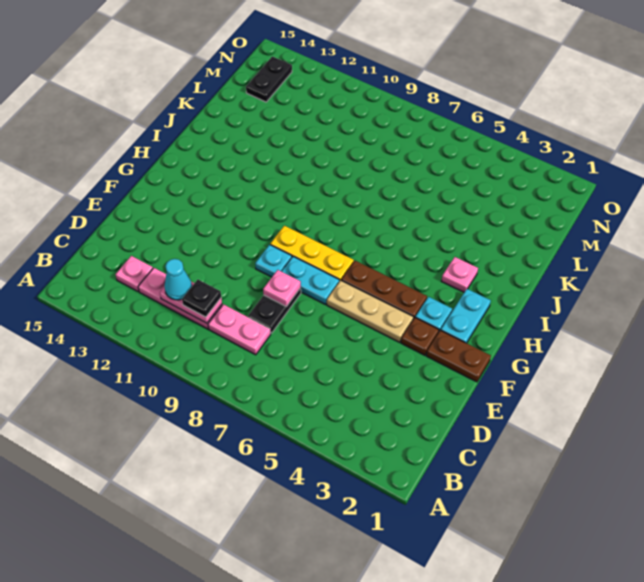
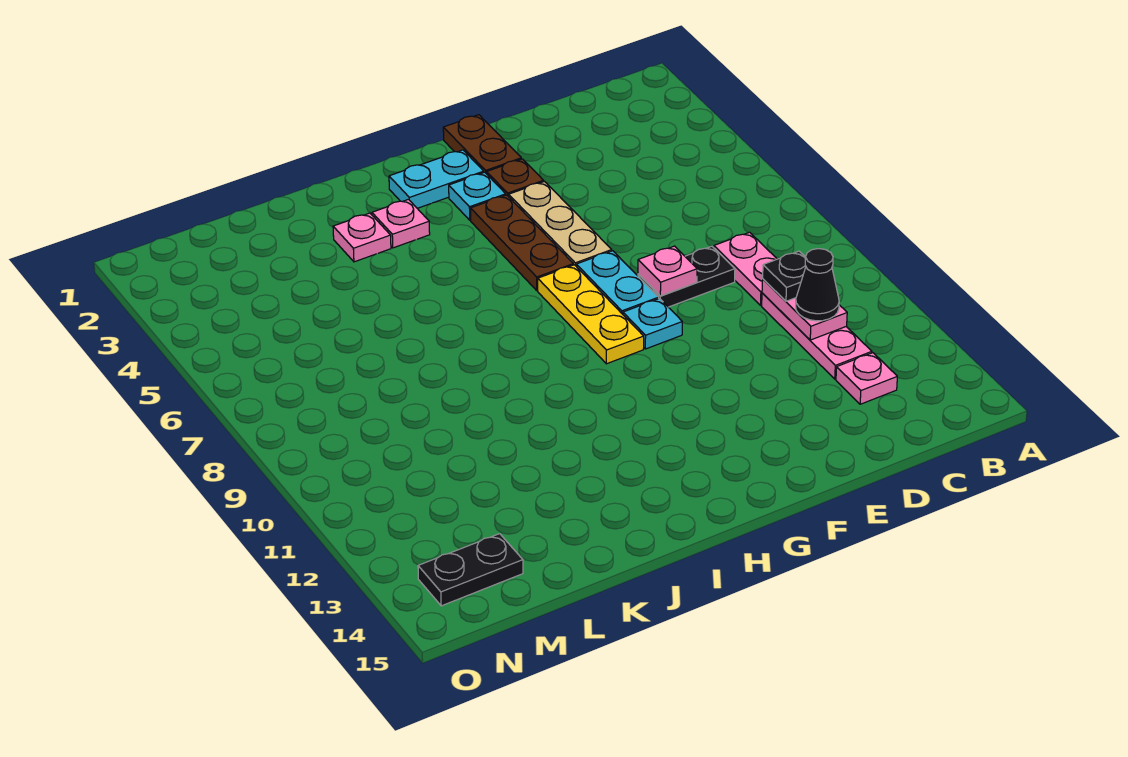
cyan cone C11 level 3 -> black cone C11 level 3
none -> pink plate J3 level 1

